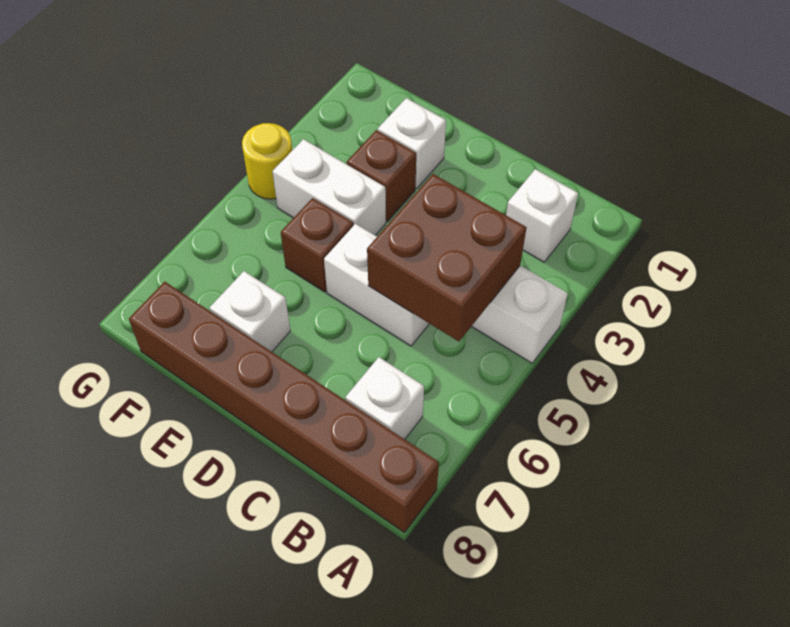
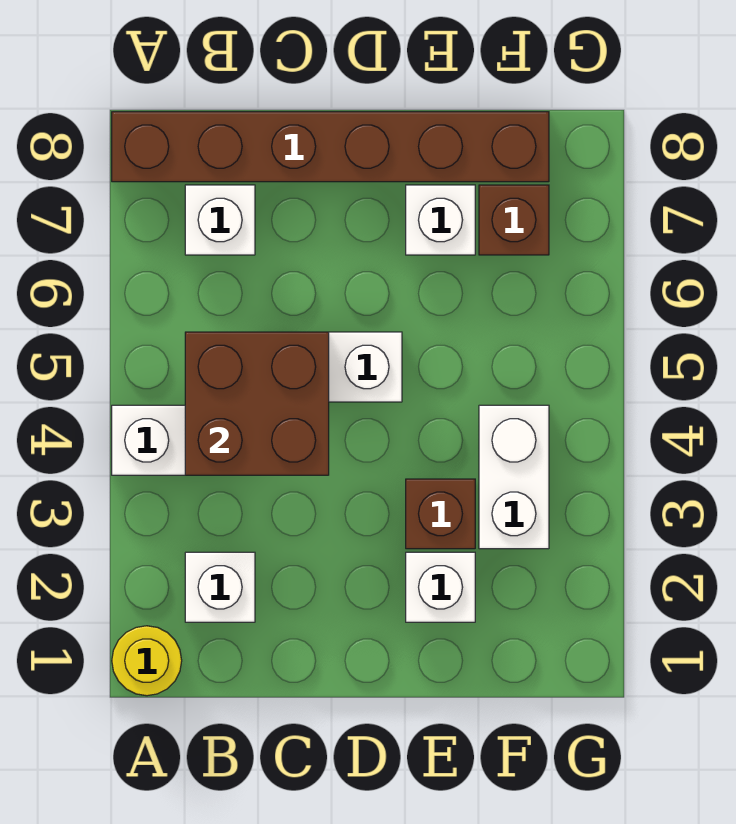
white brick E4:F4 level 1 -> white brick F3:F4 level 1
brown brick E5 level 1 -> brown brick F7 level 1
yellow round brick G4 level 1 -> yellow round brick A1 level 1

